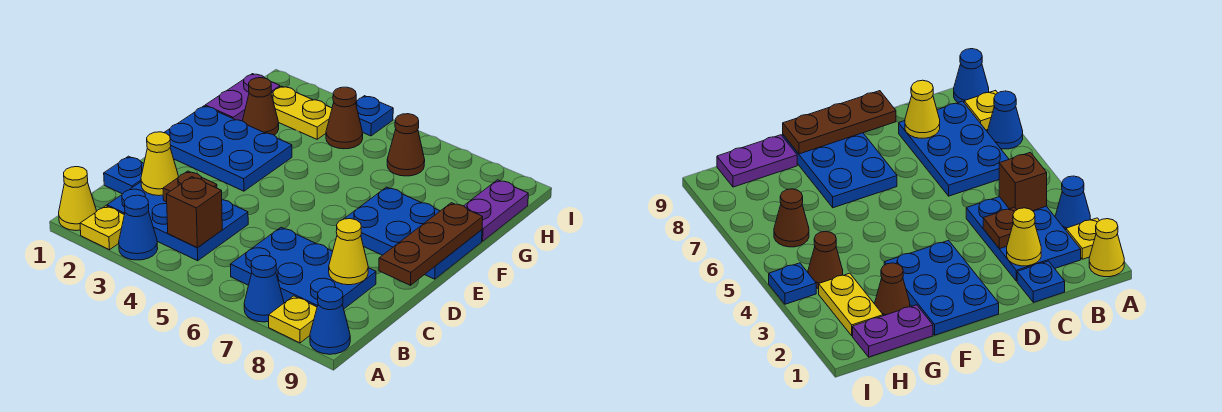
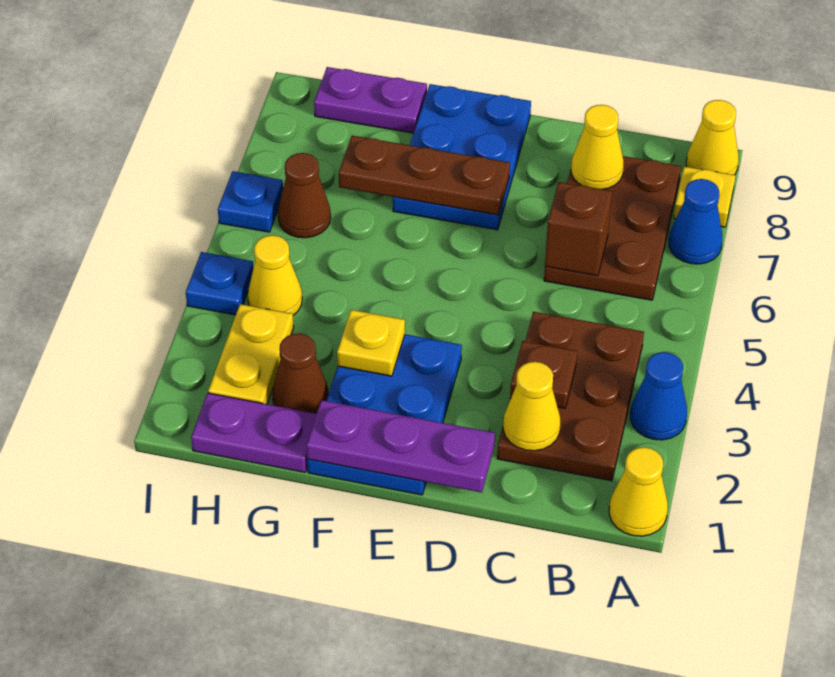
yellow plate A2 level 1 -> yellow plate F3 level 2
blue cone A9 level 1 -> yellow cone A9 level 1
blue plate B2:C4 level 1 -> brown plate B2:C4 level 1
brown brick B4 level 2 -> brown brick C6 level 2
blue plate B6:C8 level 1 -> brown plate B6:C8 level 1
blue plate C1 level 1 -> blue plate I6 level 1
none -> purple plate D1:F1 level 2
brown plate D9:F9 level 2 -> brown plate E7:G7 level 2
brown cone H4 level 1 -> yellow cone H4 level 1

